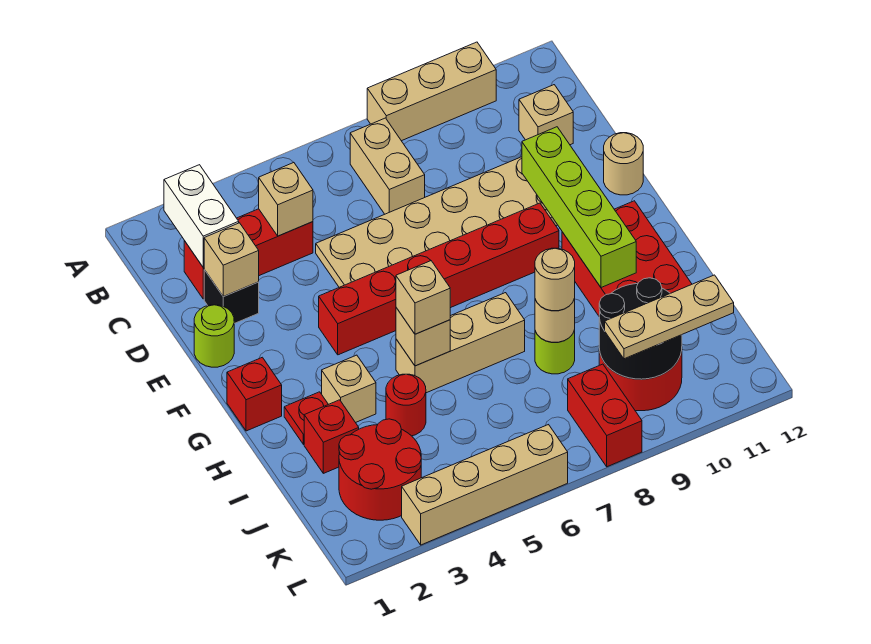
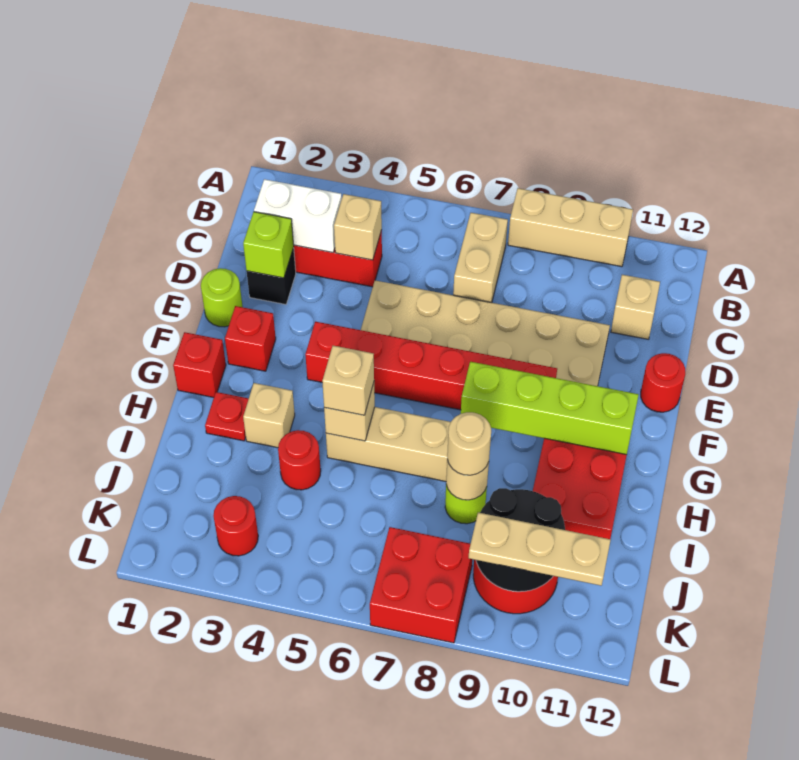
white brick B2:C2 level 2 -> white brick C2:C3 level 2
tan brick D2 level 2 -> lime brick D2 level 2
lime brick E10:H10 level 2 -> lime brick G8:G11 level 2
tan round brick E12 level 1 -> red round brick E12 level 1
red brick I2 level 1 -> red brick F2 level 1
red round brick J2:K3 level 1 -> red round brick K3 level 1
red brick K8:L8 level 1 -> red brick K7:L8 level 1
tan brick L3:L6 level 1 -> none

